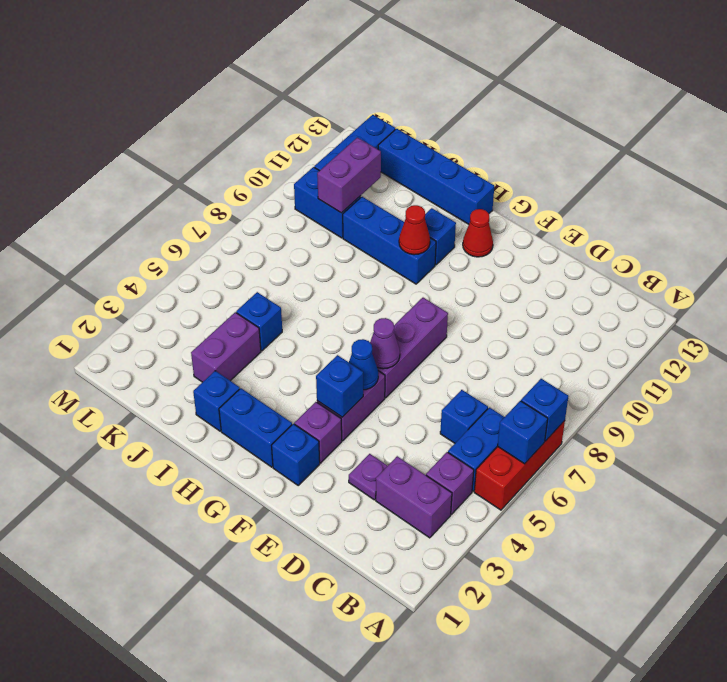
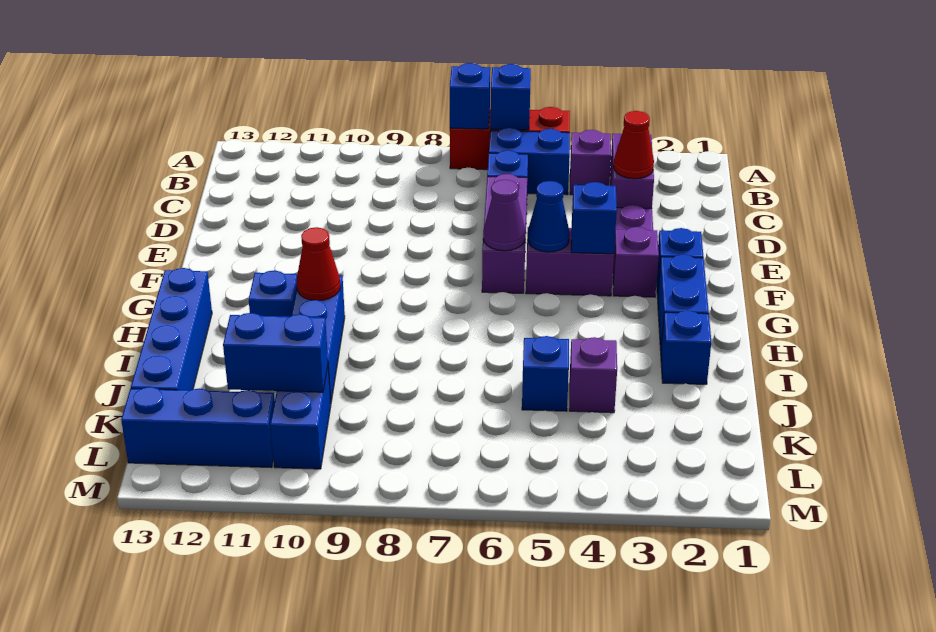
purple brick F6:F8 level 1 -> purple brick D6:F6 level 1
red cone G12 level 1 -> red cone C3 level 2
purple brick J3:J4 level 1 -> purple brick J4 level 1
purple brick K10:K11 level 2 -> blue brick K10:K11 level 2

